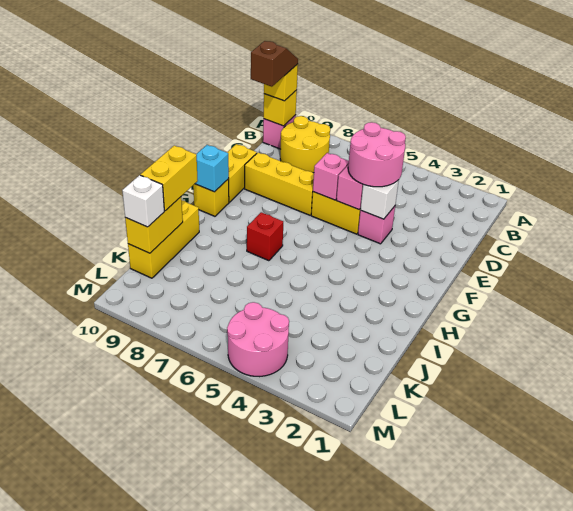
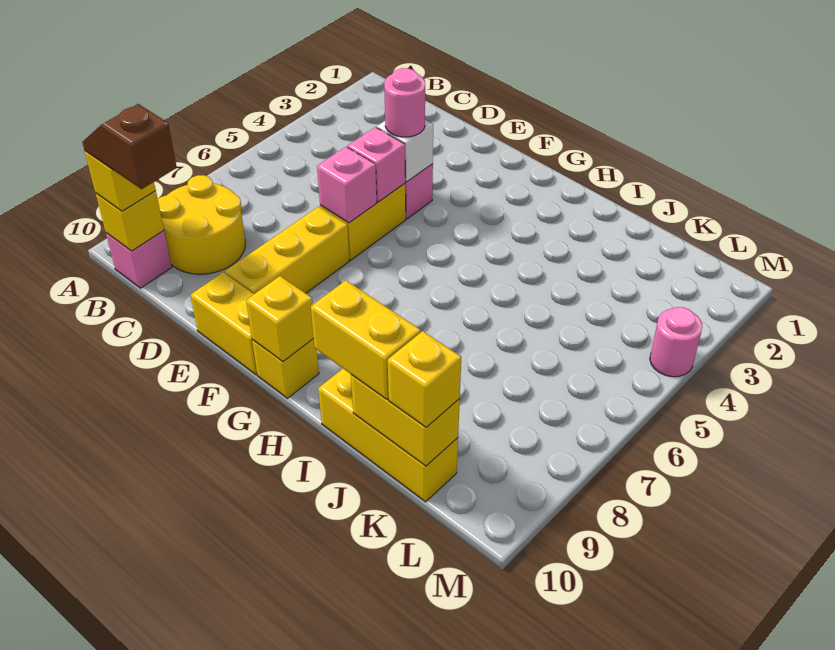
pink round brick D4:E5 level 3 -> pink round brick E4 level 3
cyan brick G10 level 2 -> yellow brick G10 level 2
red brick H7 level 1 -> none
white brick K10 level 3 -> yellow brick K10 level 3
pink round brick L4:M5 level 1 -> pink round brick M4 level 1

